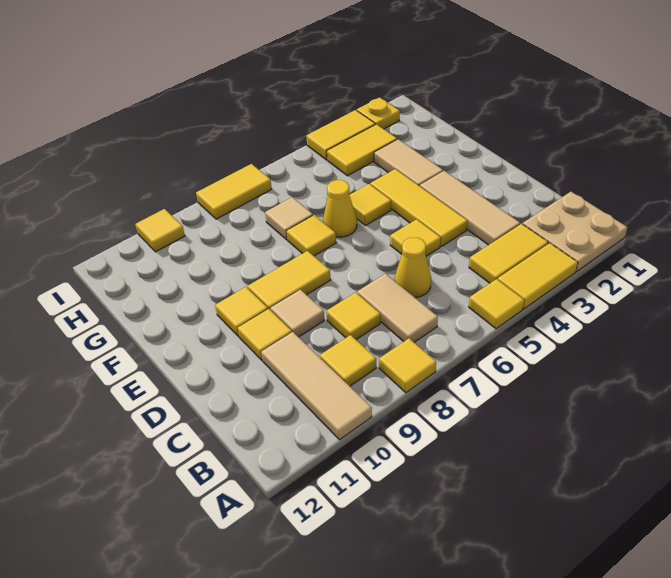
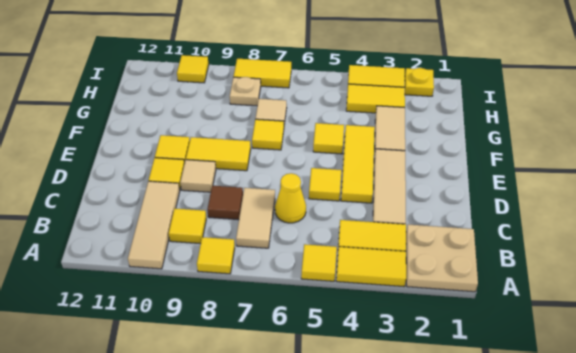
yellow tile C8 level 1 -> brown tile C8 level 1
yellow cone F6 level 1 -> none
none -> tan plate H8 level 1

